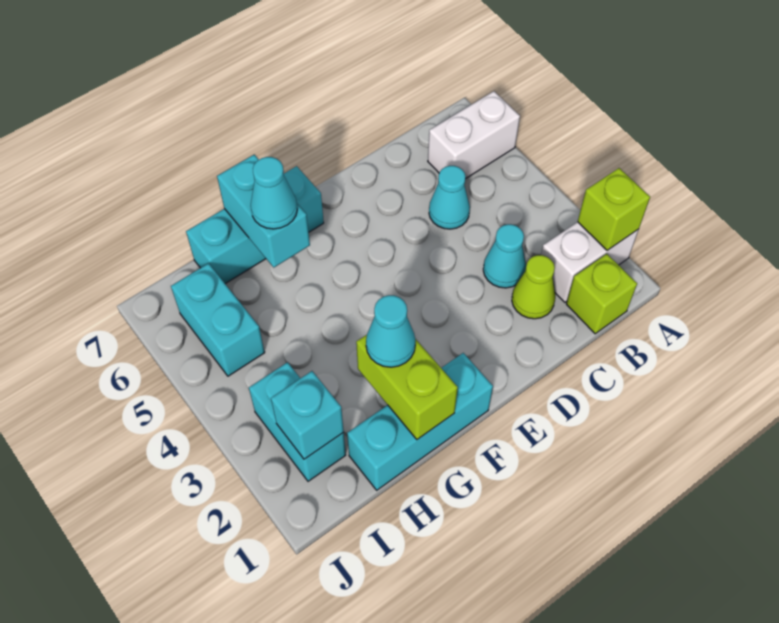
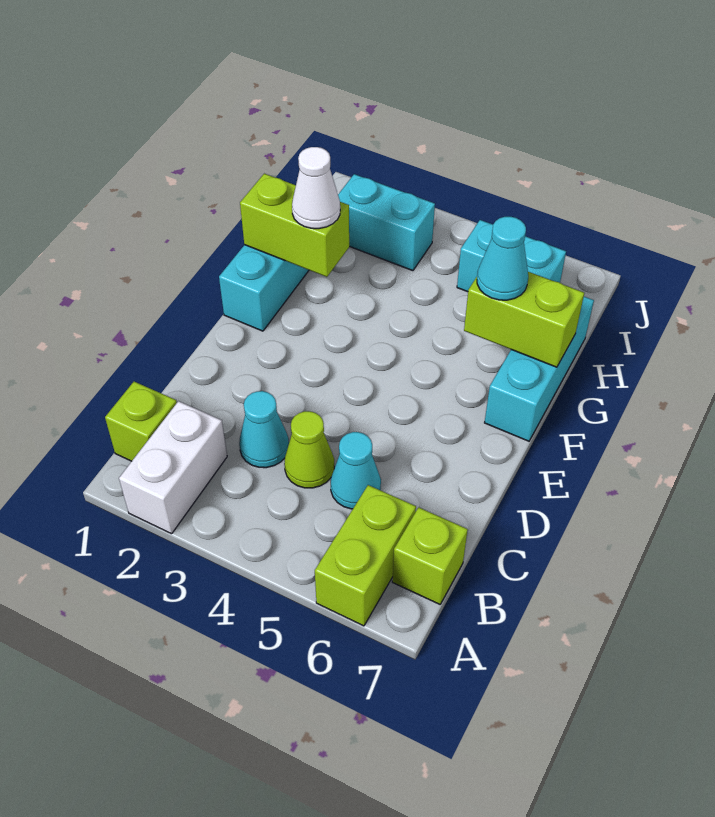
lime brick A2 level 2 -> lime brick B7 level 1
white brick A6:B6 level 1 -> lime brick A6:B6 level 1
lime cone C2 level 1 -> lime cone C4 level 1
cyan cone G2 level 3 -> white cone G2 level 3
cyan brick G6:G7 level 2 -> lime brick G6:G7 level 2
cyan brick I2 level 2 -> none

